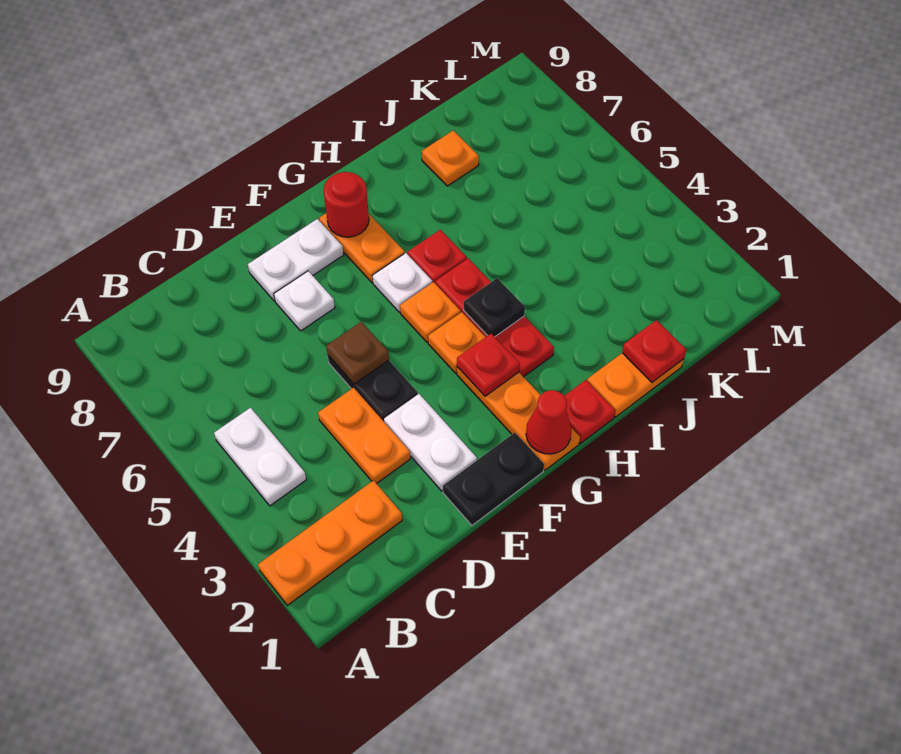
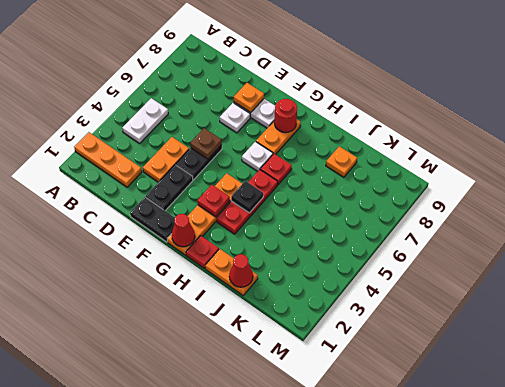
white plate E2:E3 level 1 -> black plate E2:E3 level 1
orange plate G5 level 1 -> orange plate E8 level 2
red plate J1 level 2 -> red cone J1 level 2

